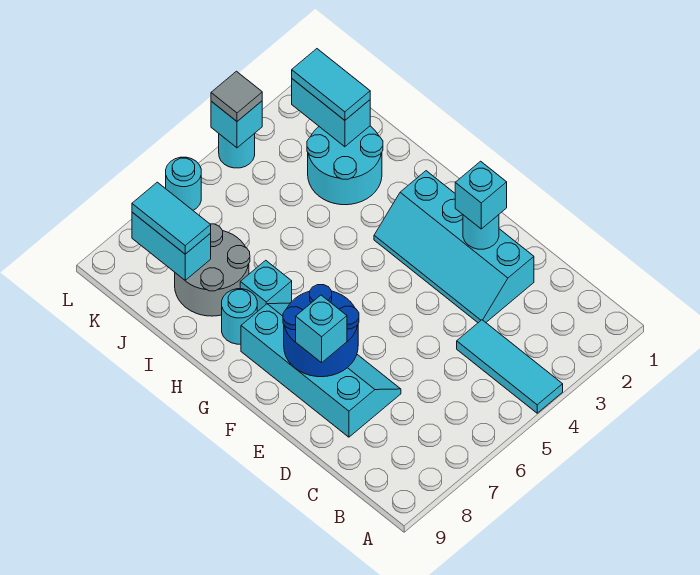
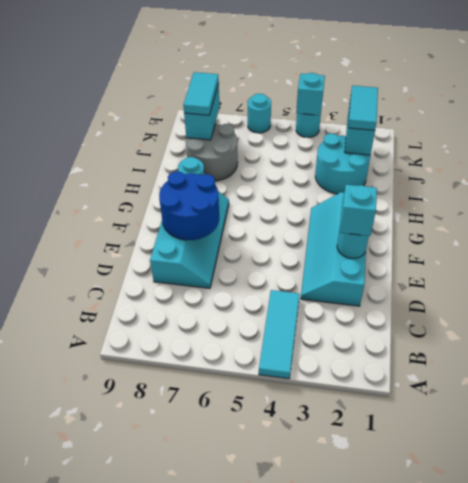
cyan brick E8 level 3 -> none
cyan brick H7 level 1 -> none
grey tile L4 level 3 -> none

